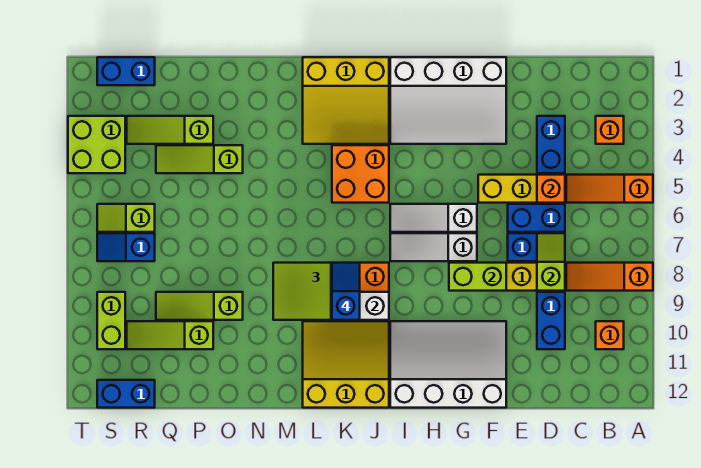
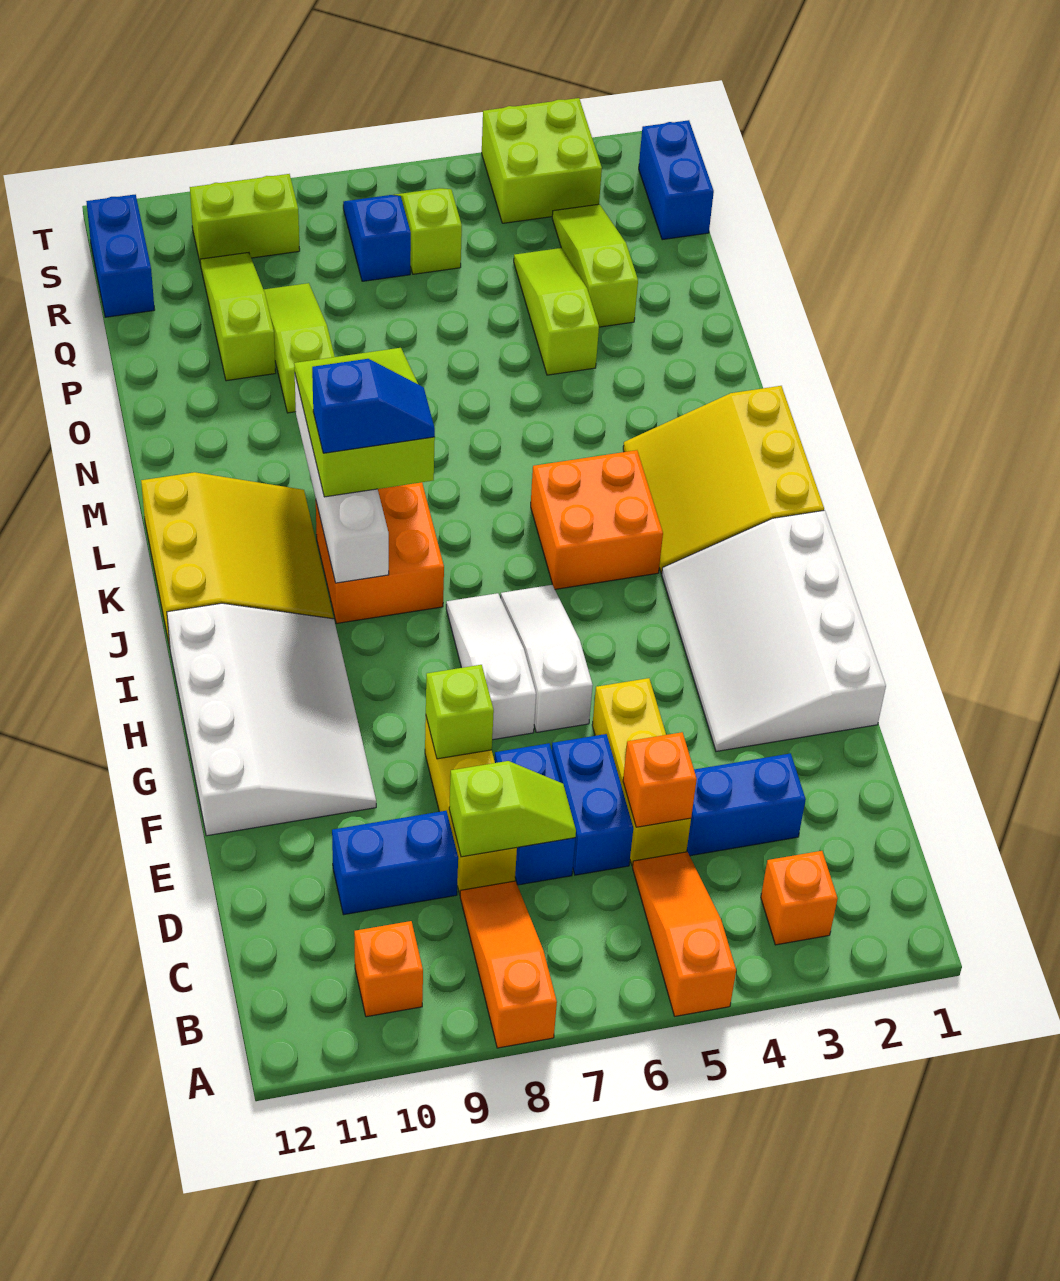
lime brick F8:G8 level 2 -> lime brick F8 level 2

